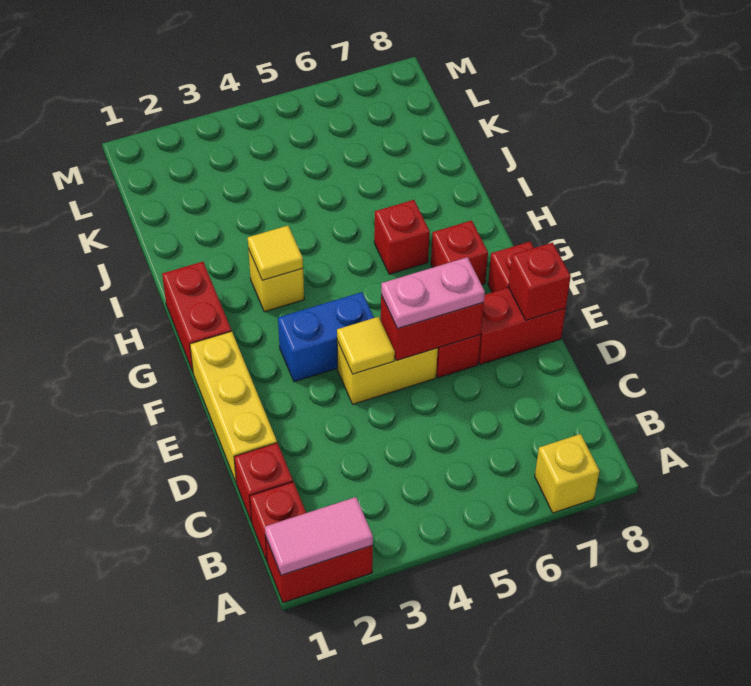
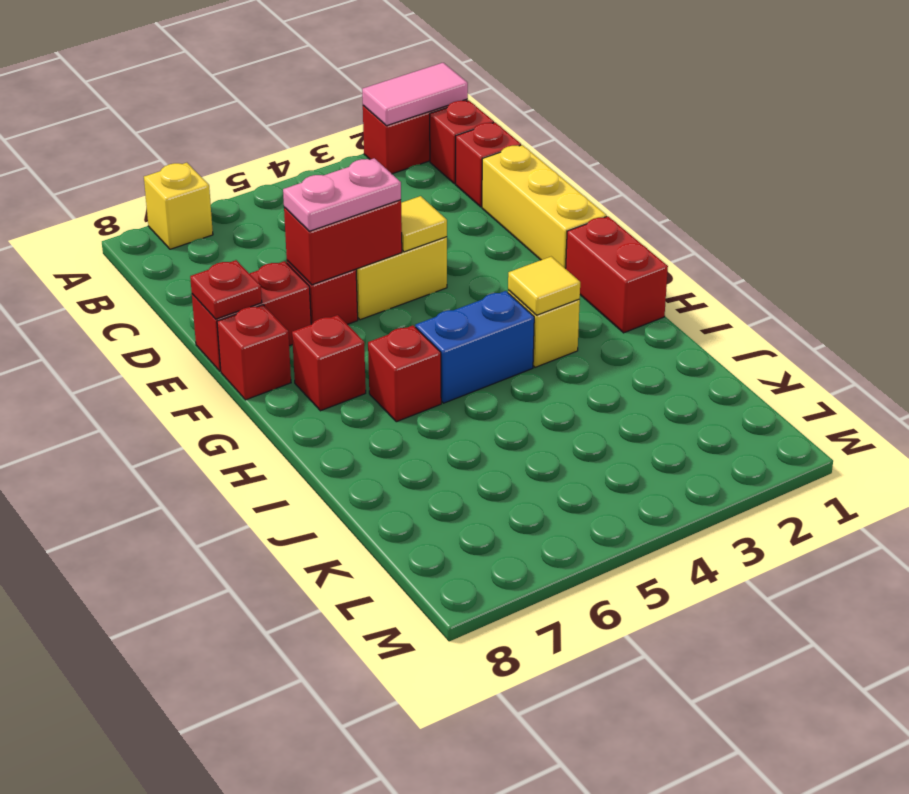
red brick E8 level 2 -> red plate E8 level 2
blue brick F3:F4 level 1 -> blue brick H4:H5 level 1

